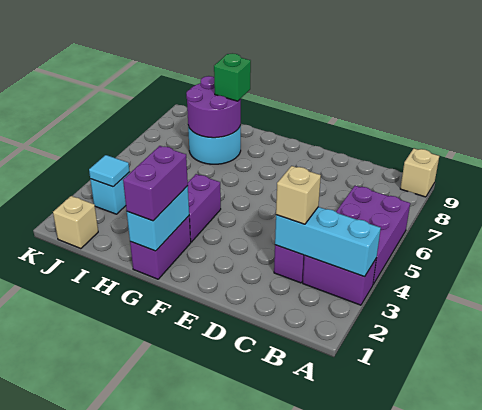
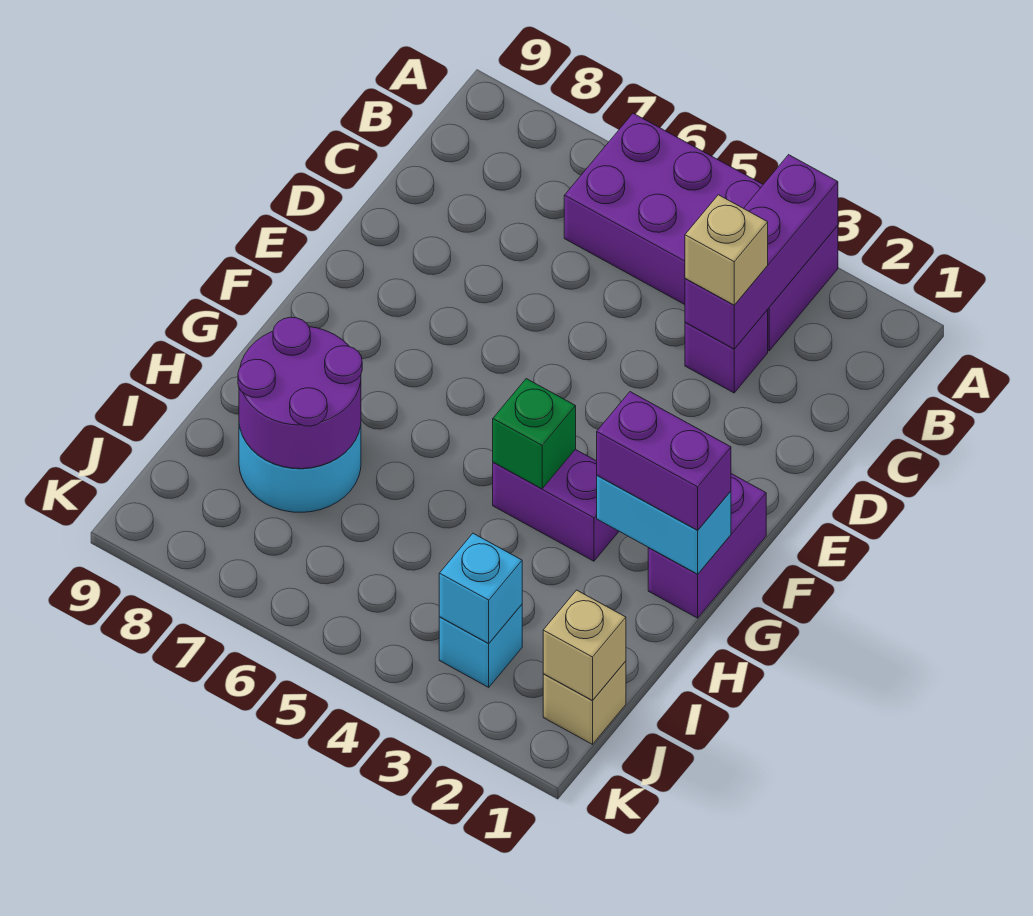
cyan brick A3:C3 level 2 -> purple brick A3:C3 level 2
tan brick A9 level 1 -> tan brick J1 level 2
purple brick G1:G2 level 1 -> purple brick F1:G1 level 1
green brick H8 level 3 -> green brick G4 level 2
cyan tile J3 level 2 -> cyan brick J3 level 2

